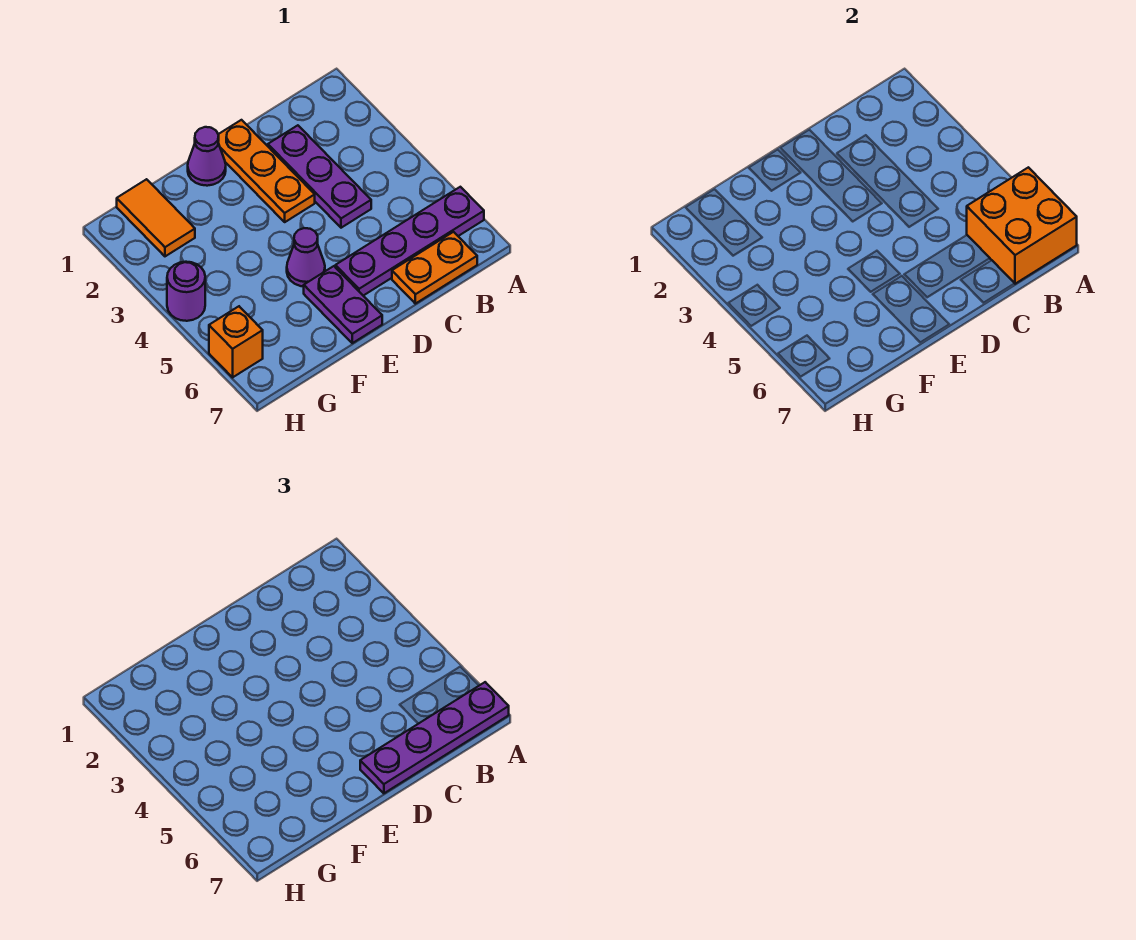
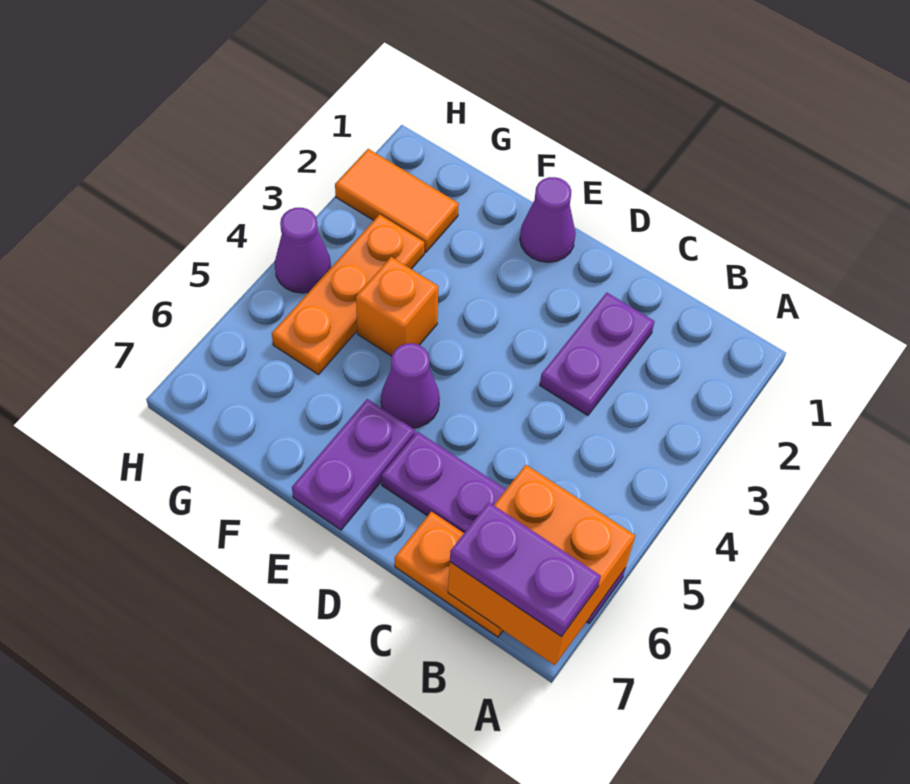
purple plate A7:D7 level 3 -> purple plate A7:B7 level 3
purple plate C2:C4 level 1 -> purple plate C2:C3 level 1
orange plate D1:D3 level 1 -> orange plate G3:G5 level 1
orange tile G1:G2 level 1 -> orange tile G2:H2 level 1
purple round brick H4 level 1 -> purple cone H4 level 1
orange brick H6 level 1 -> orange brick F4 level 1

